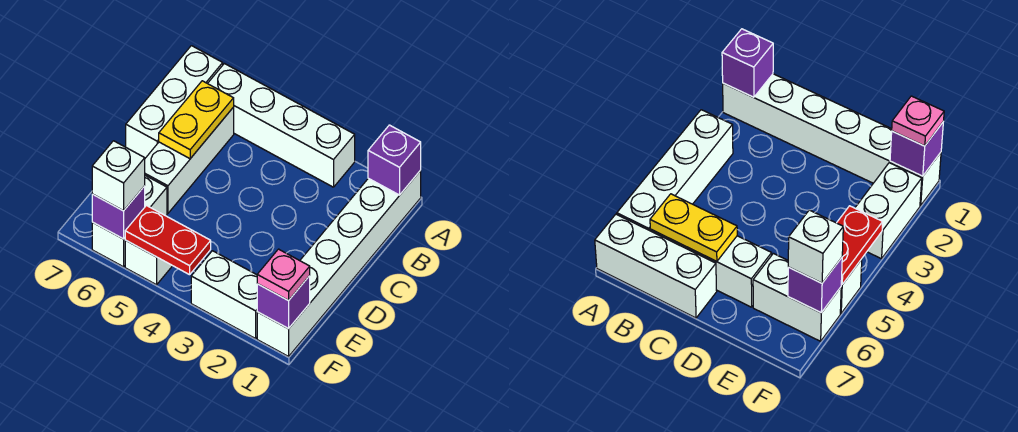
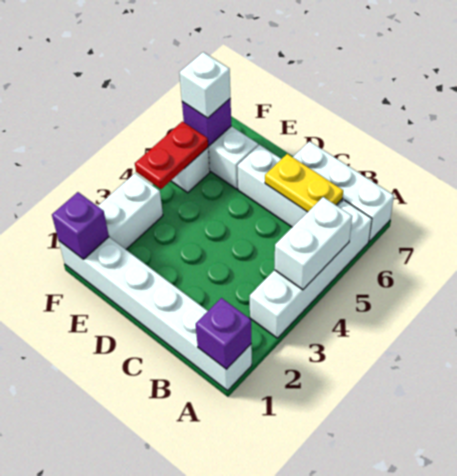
none -> white brick A4:A5 level 2
pink plate F1 level 3 -> none

